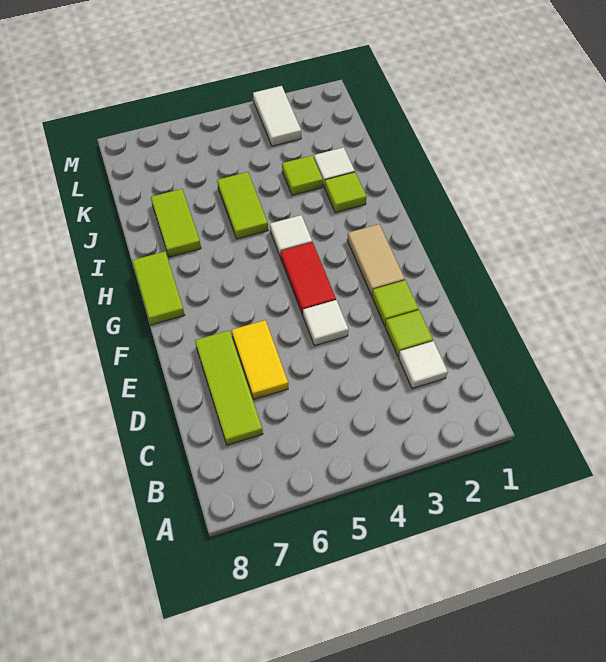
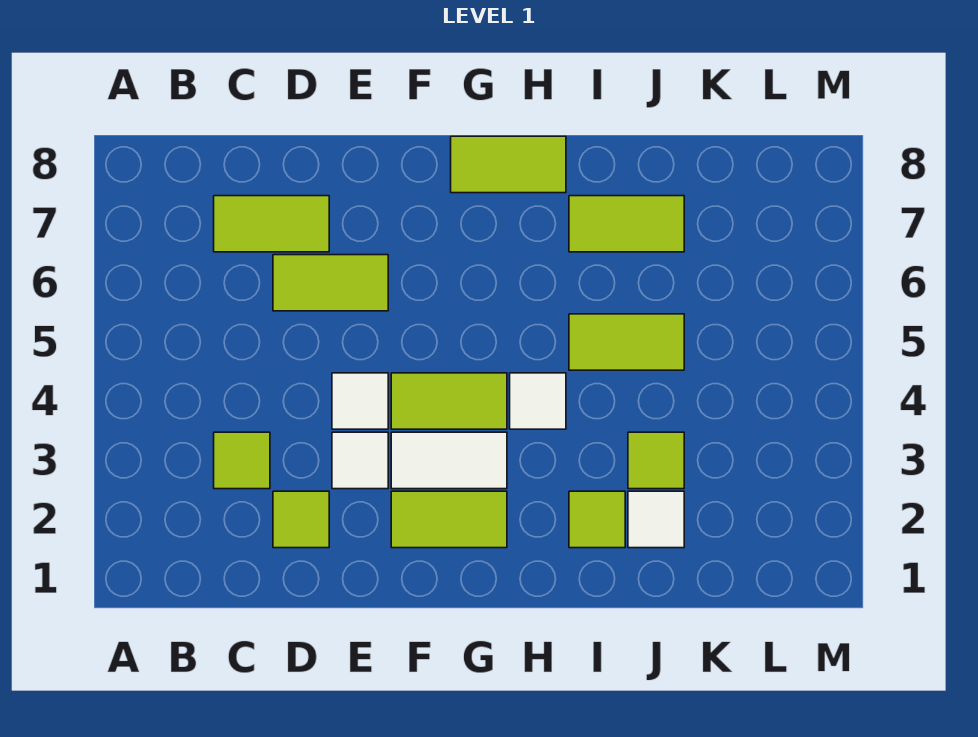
white tile C2 level 1 -> white tile E3 level 1
lime tile C7:E7 level 1 -> lime tile C7:D7 level 1
yellow tile D6:E6 level 1 -> lime tile D6:E6 level 1
lime tile E2 level 1 -> lime tile C3 level 1
tan tile F2:G2 level 1 -> lime tile F2:G2 level 1
red tile F4:G4 level 1 -> lime tile F4:G4 level 1
white tile L3:M3 level 1 -> white tile F3:G3 level 1

